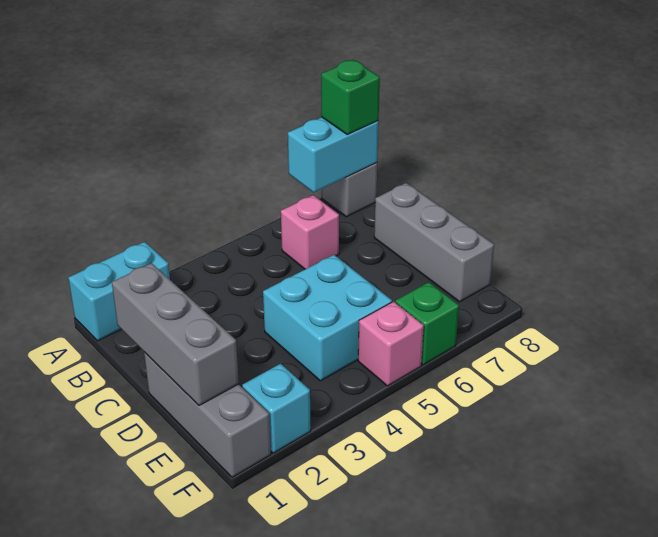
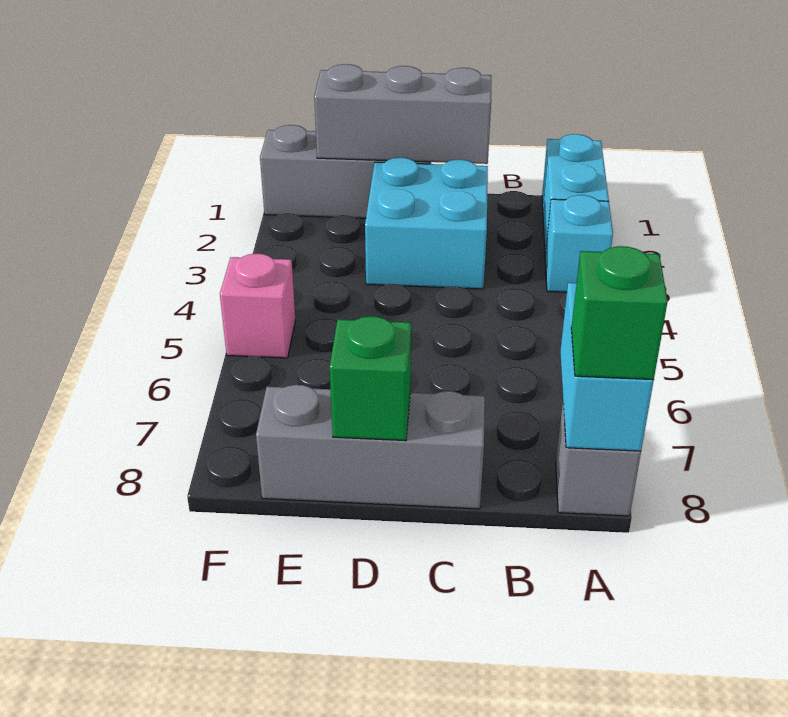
pink brick B6 level 1 -> none
cyan brick D4:E5 level 1 -> cyan brick C2:D3 level 1
cyan brick F2 level 1 -> cyan brick A3 level 1
green brick F6 level 1 -> green brick D8 level 2

